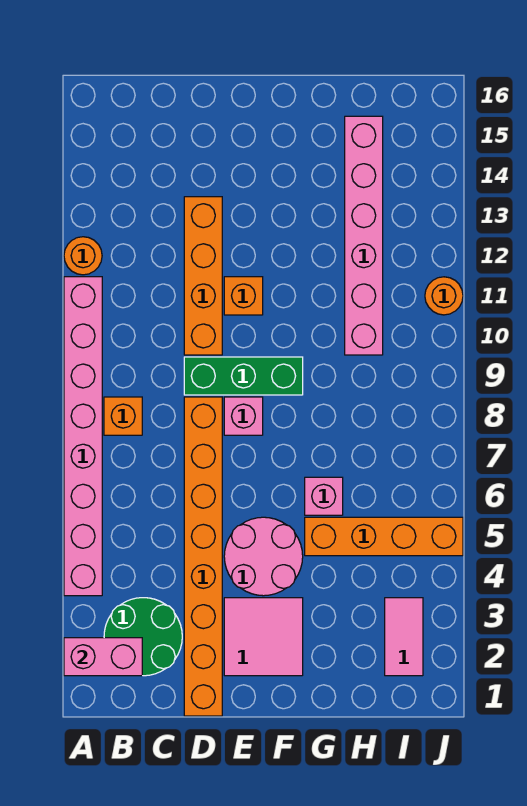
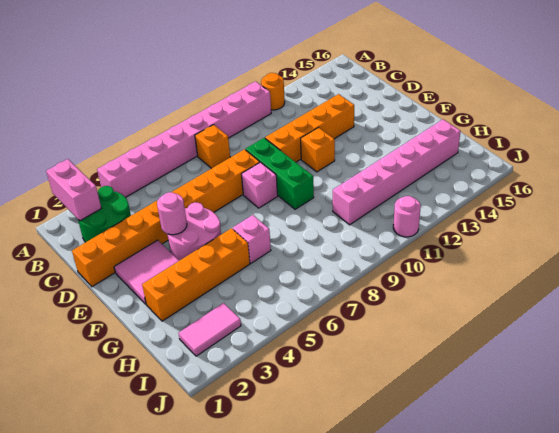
none -> pink round brick E4 level 2
orange brick G5:J5 level 1 -> orange brick G2:G5 level 1
orange round brick J11 level 1 -> pink round brick J11 level 1

